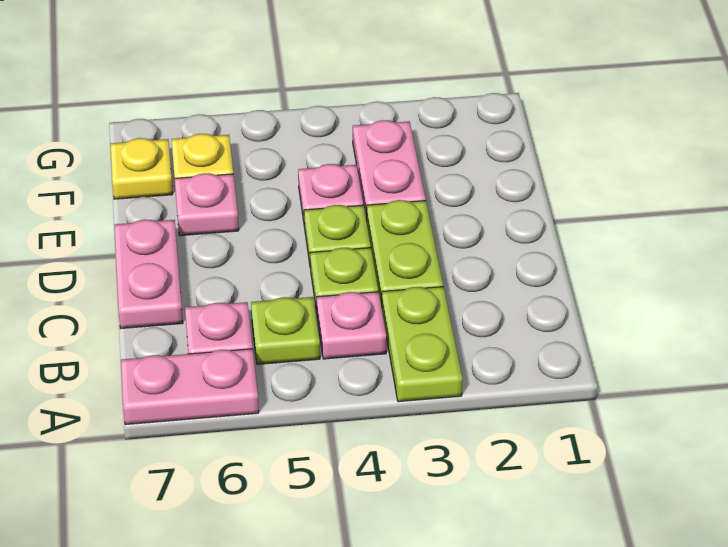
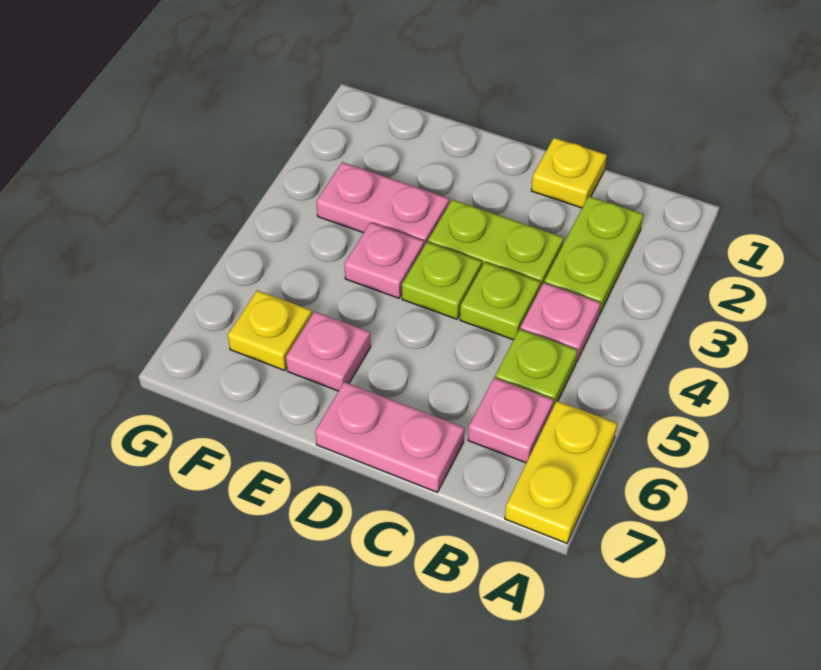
lime plate A3:B3 level 1 -> lime plate B2:B3 level 1
pink plate A6:A7 level 1 -> yellow plate A6:A7 level 1
yellow plate F7 level 1 -> yellow plate C1 level 1

